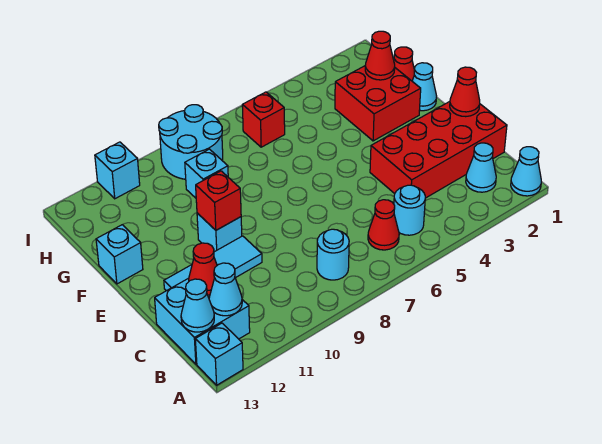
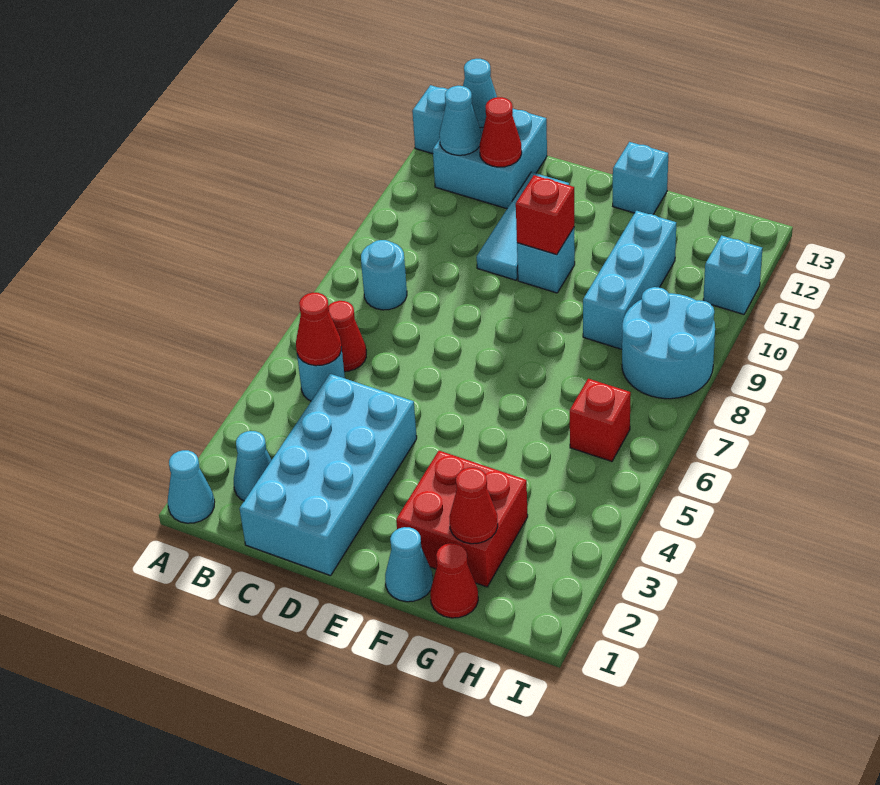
red brick C1:D4 level 1 -> cyan brick C1:D4 level 1
red cone D1 level 2 -> red cone B5 level 2
cyan brick G9 level 1 -> cyan brick G9:G11 level 1

